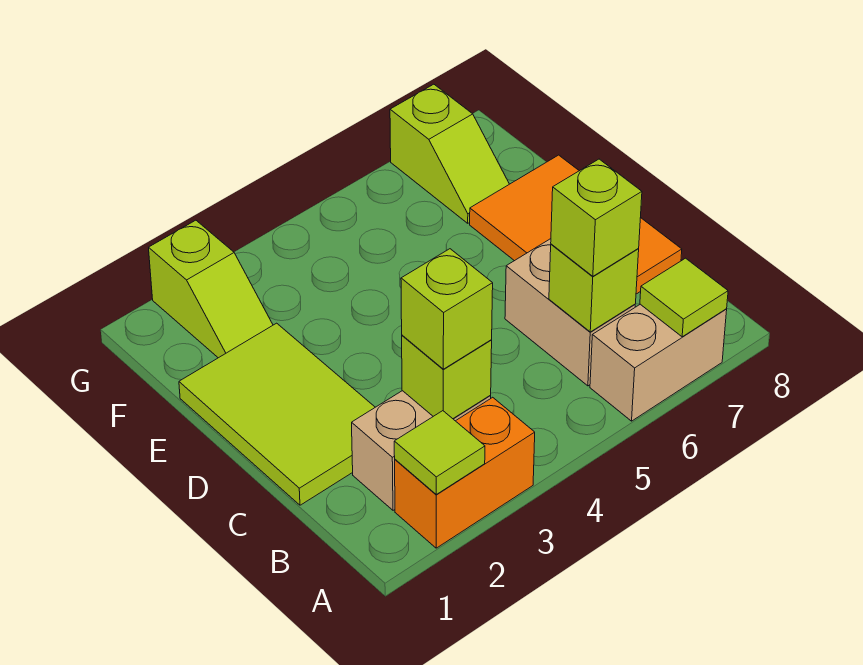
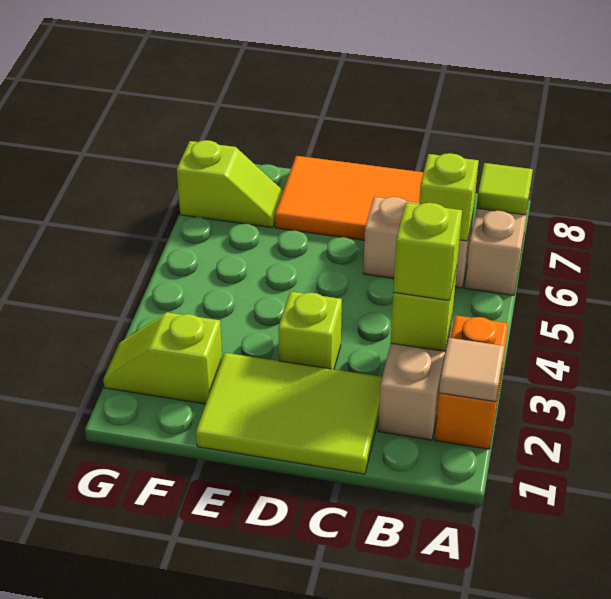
lime tile A2 level 2 -> tan tile A2 level 2
lime brick B6 level 3 -> lime brick D3 level 1
lime slope F2:G2 level 1 top G -> lime slope F2:G2 level 1 top F

